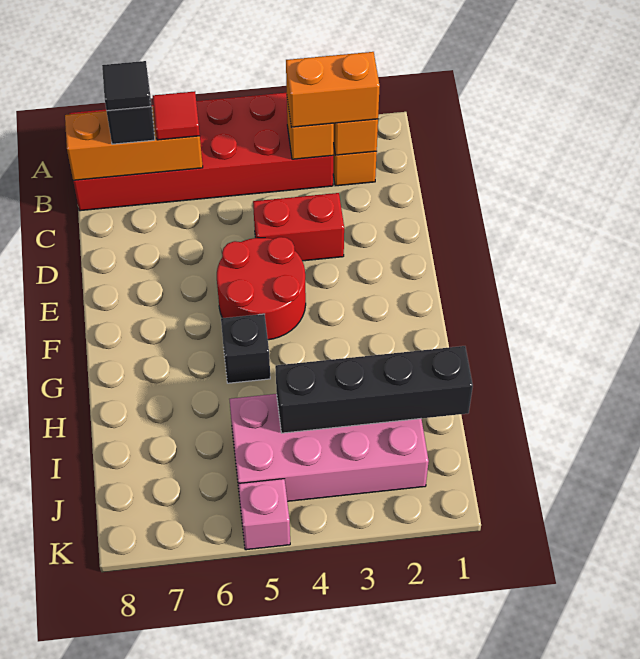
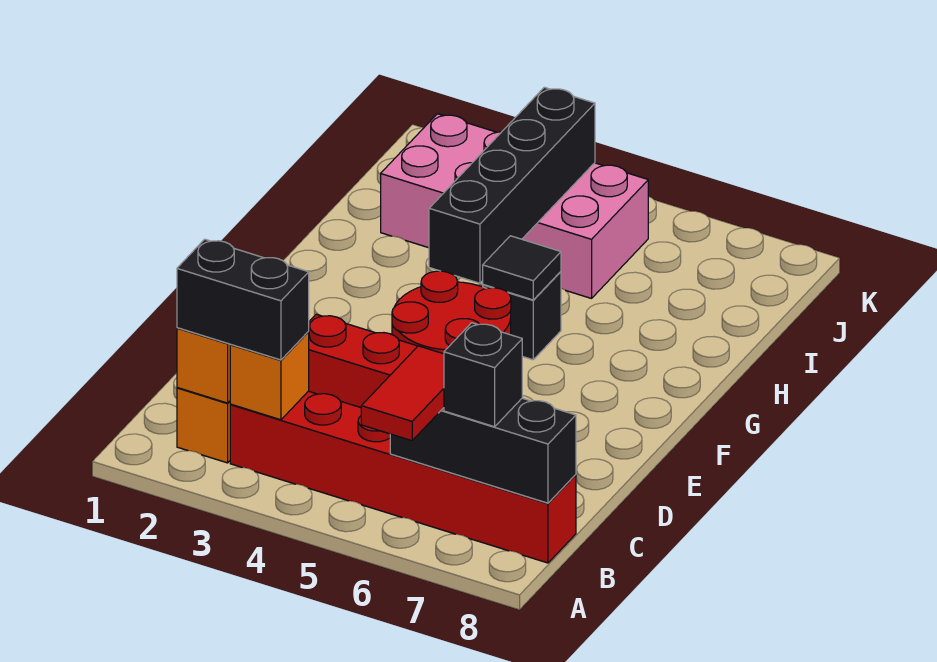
red brick A3:B8 level 1 -> red brick B3:B8 level 1
orange brick B2:B3 level 3 -> black brick B2:B3 level 3
orange brick B6:B8 level 2 -> black brick B6:B8 level 2
red tile B6 level 3 -> red tile A6:B6 level 3
black tile B7 level 4 -> black tile G5 level 2
black brick I1:I4 level 2 -> black brick G4:J4 level 2
pink brick K5 level 1 -> none

